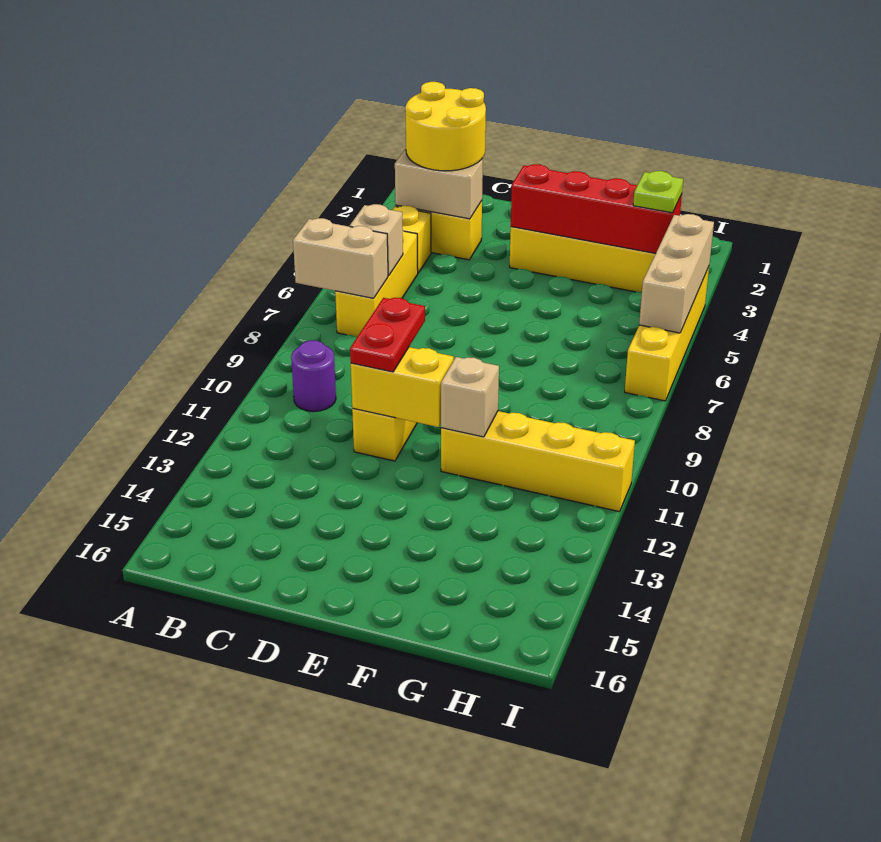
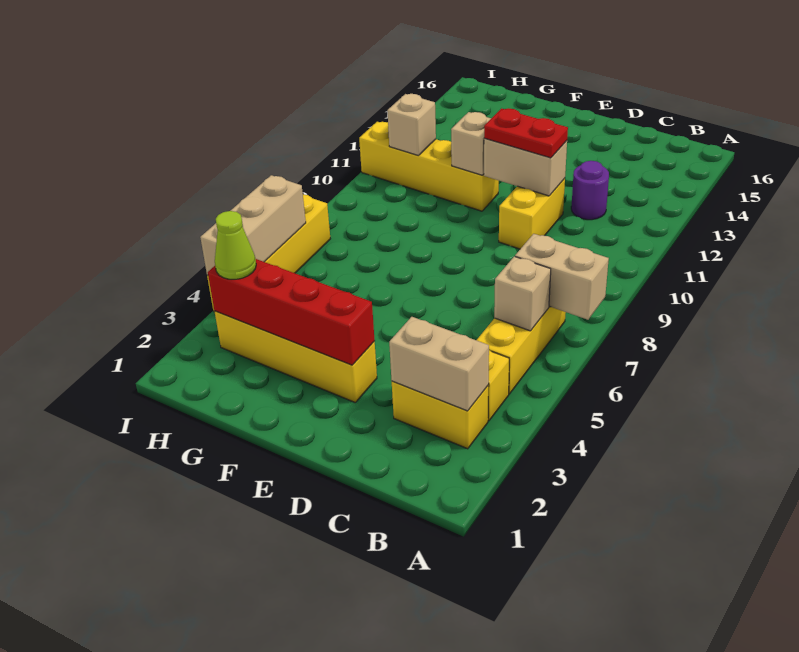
yellow round brick B2:C3 level 3 -> none
purple round brick B10 level 1 -> purple round brick C12 level 1
red plate D10:D11 level 3 -> red plate D11:E11 level 3
yellow brick D11:E11 level 2 -> tan brick D11:E11 level 2
lime plate H3 level 3 -> lime cone H3 level 3
none -> tan brick H11 level 2

